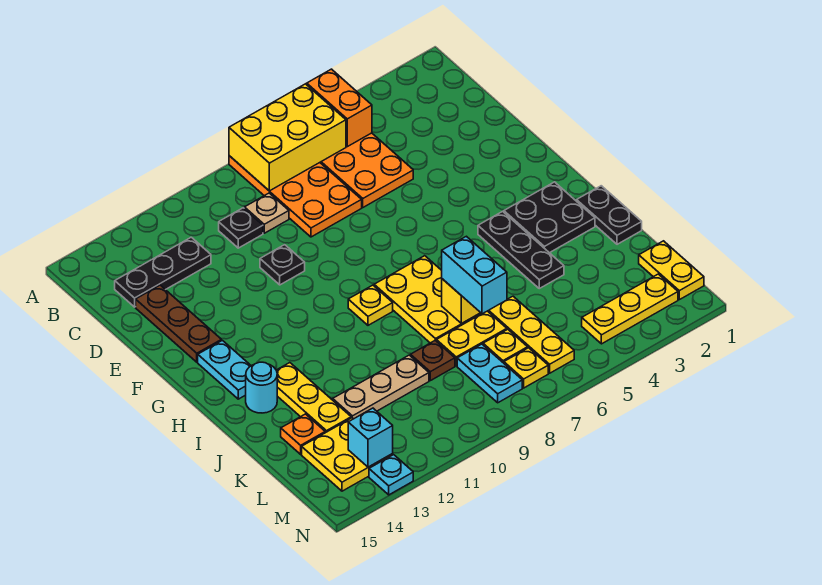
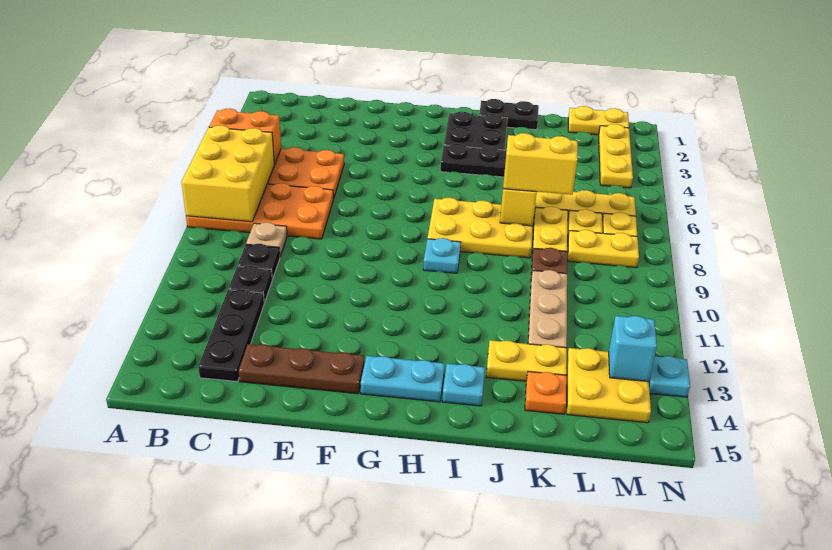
black plate E10 level 1 -> black plate C11 level 1
yellow plate H9 level 1 -> cyan plate H9 level 1
yellow plate I13:K13 level 1 -> yellow plate J13:K13 level 1
cyan round brick I14 level 1 -> cyan plate I14 level 1
cyan brick J7:K7 level 3 -> yellow brick J7:K7 level 3
cyan plate L8:M8 level 1 -> yellow plate L8:M8 level 1

